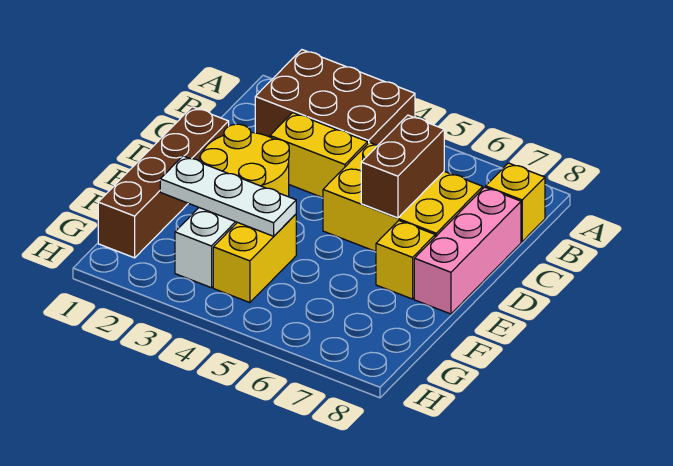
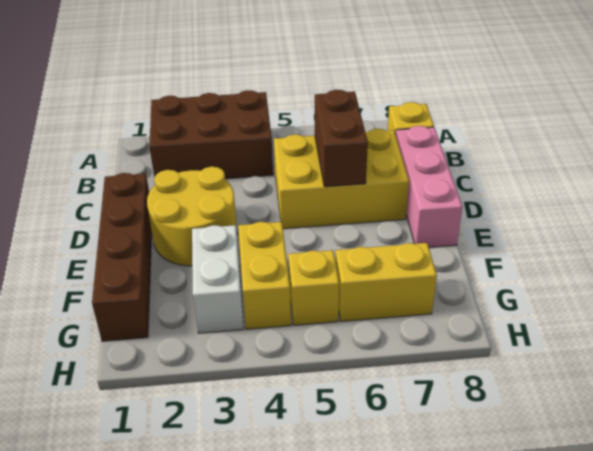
yellow brick C3:C4 level 1 -> yellow brick G6:G7 level 1
yellow brick E7 level 1 -> yellow brick G5 level 1
white plate F2:F4 level 2 -> none

